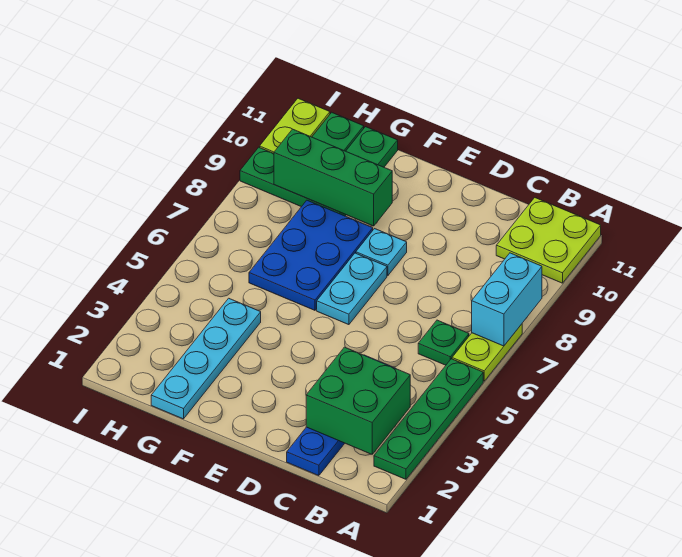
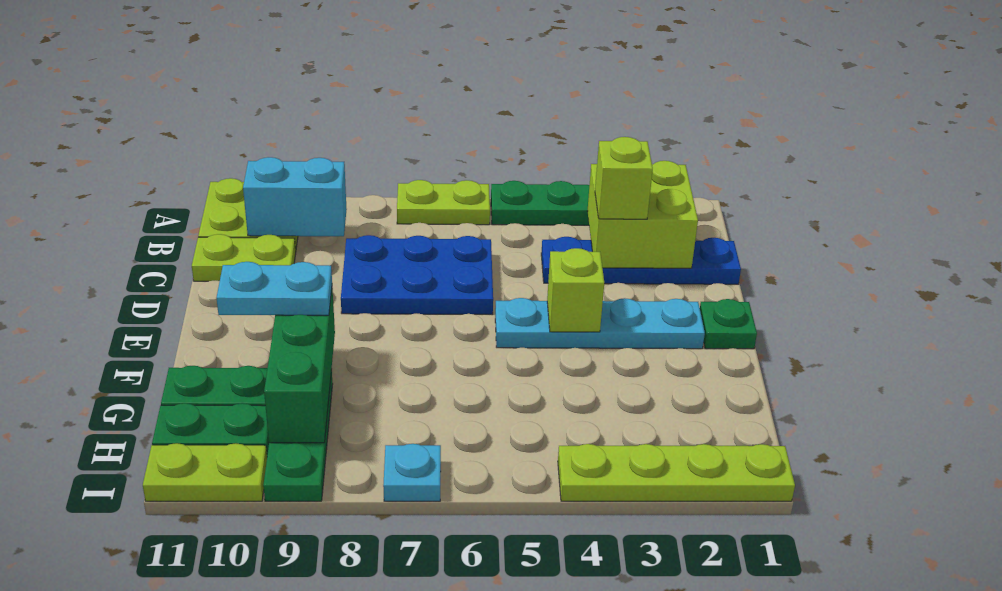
cyan brick A7:A8 level 2 -> cyan brick B9:B10 level 2
green brick B2:C3 level 2 -> lime brick B2:C3 level 2
green plate B6 level 1 -> green plate E1 level 1
none -> lime brick C3 level 3
none -> lime plate C10:C11 level 1
none -> lime brick E4 level 2
cyan plate E6:E7 level 1 -> cyan plate F9:F10 level 3
cyan plate E8 level 1 -> cyan plate I7 level 1
blue plate F6:G8 level 1 -> blue plate C6:D8 level 1
cyan plate G1:G4 level 1 -> cyan plate E2:E5 level 1
none -> lime plate I1:I4 level 1

